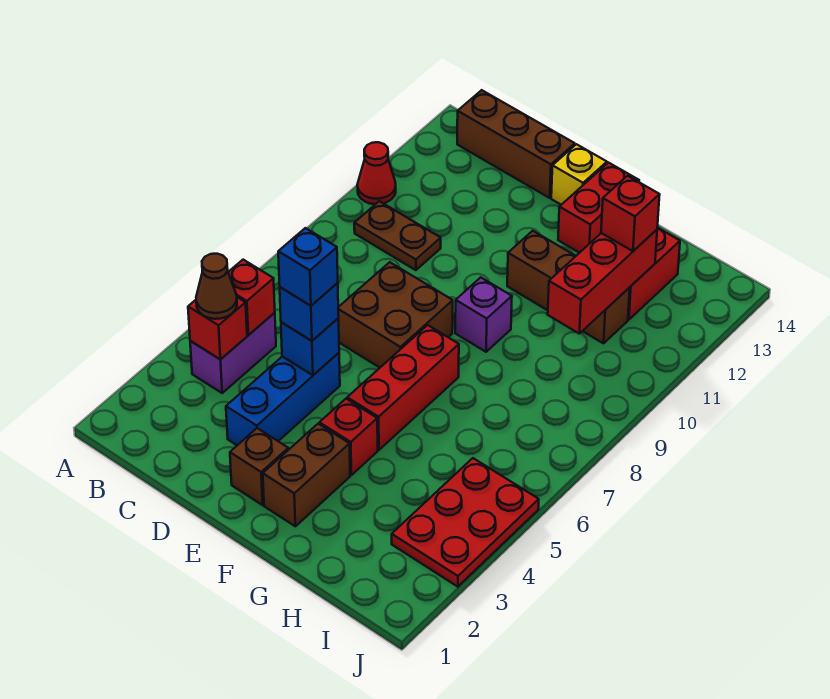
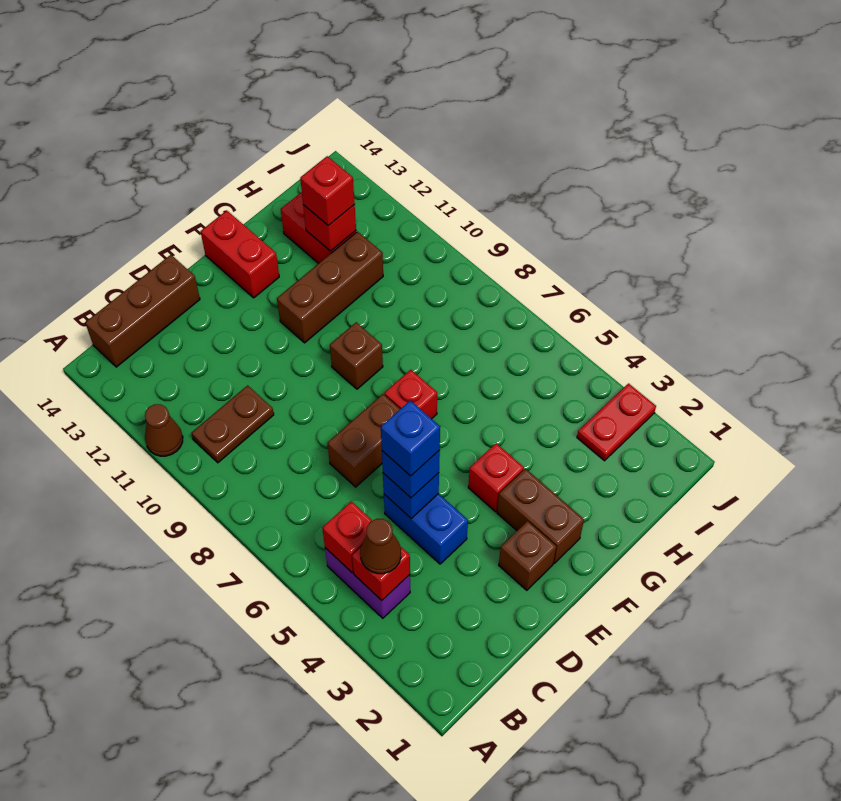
red cone A11 level 1 -> brown cone A11 level 1
blue brick D3:D5 level 1 -> blue brick D4:D5 level 1
brown brick D7:E8 level 1 -> brown brick D7:E7 level 1
yellow brick E14 level 1 -> none
red brick F5:F7 level 1 -> red brick F7 level 1
purple brick F9 level 1 -> brown brick F9 level 1
red brick H10:H12 level 2 -> red brick H12 level 2
red plate I3:J5 level 1 -> red plate I3:J3 level 1

